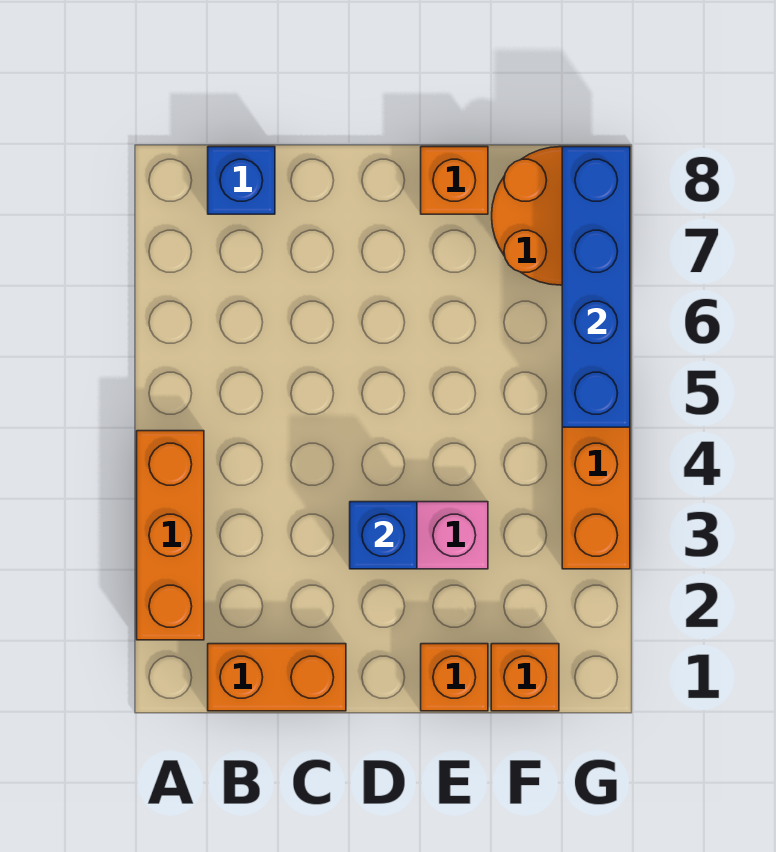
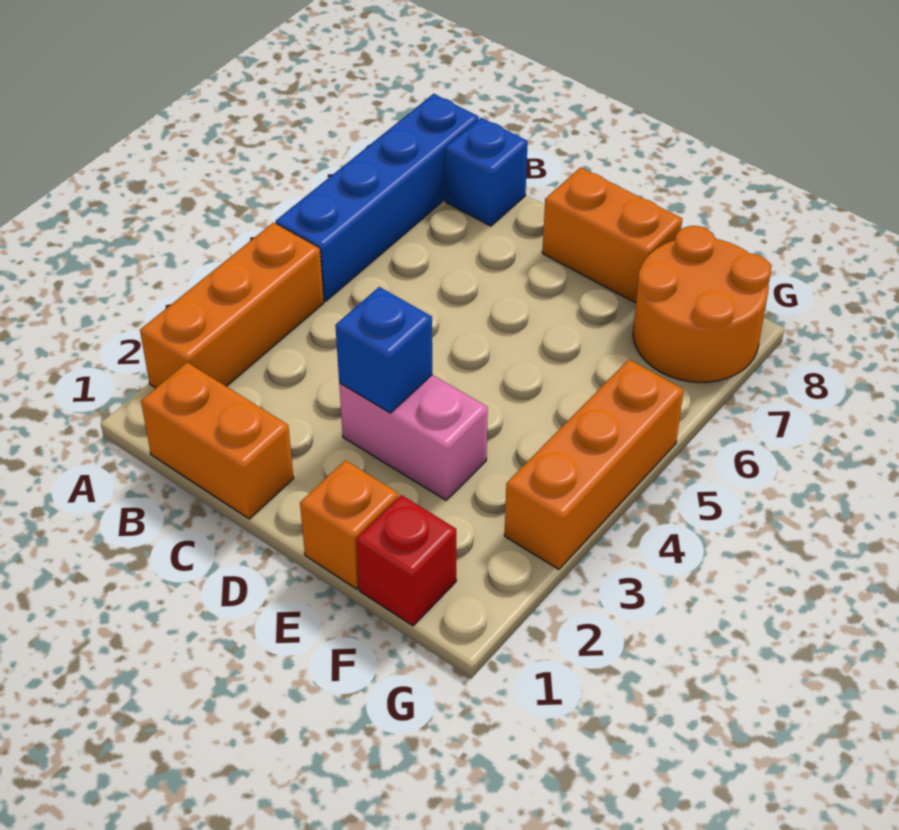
orange brick E8 level 1 -> orange brick D8:E8 level 1
orange brick F1 level 1 -> red brick F1 level 1
blue brick G5:G8 level 2 -> blue brick A5:A8 level 1

